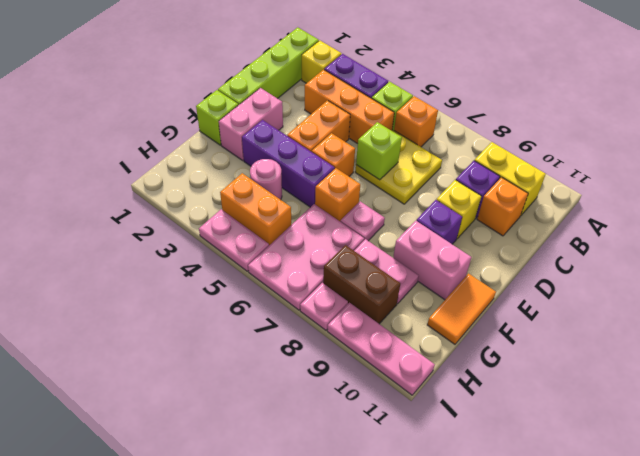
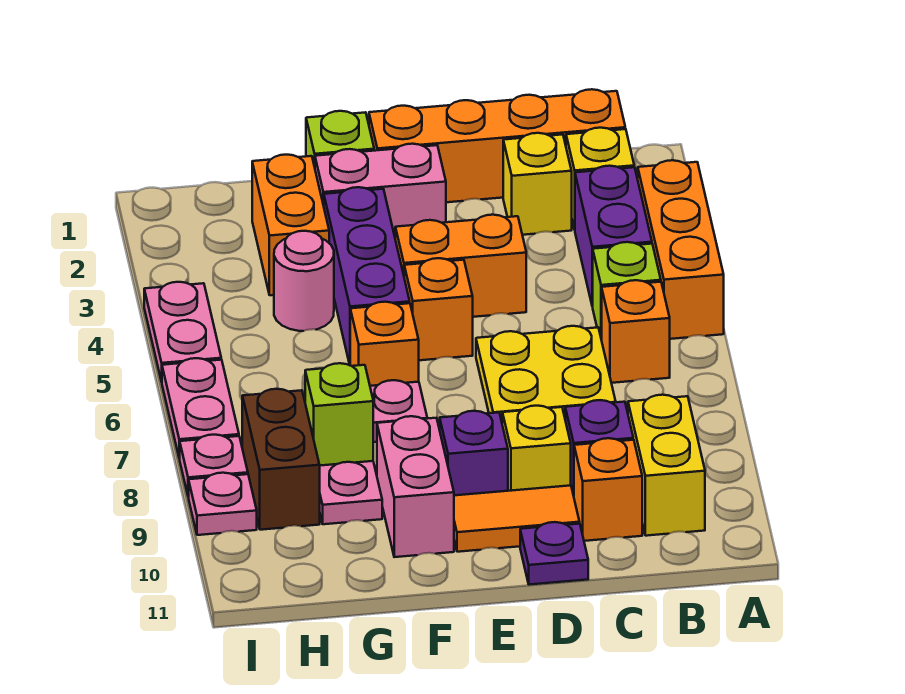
lime brick B1:E1 level 1 -> orange brick B1:E1 level 1
none -> yellow brick C2 level 1
orange brick C3:C5 level 1 -> orange brick A3:A5 level 1
lime brick D6 level 2 -> lime brick G8 level 2
none -> purple plate D11 level 1
orange tile F11:G11 level 1 -> orange tile D10:E10 level 1
pink plate G6:I7 level 1 -> pink plate I6:I7 level 1
orange brick H4:H5 level 1 -> orange brick G2:G3 level 1
pink plate I9:I11 level 1 -> pink plate I9 level 1

